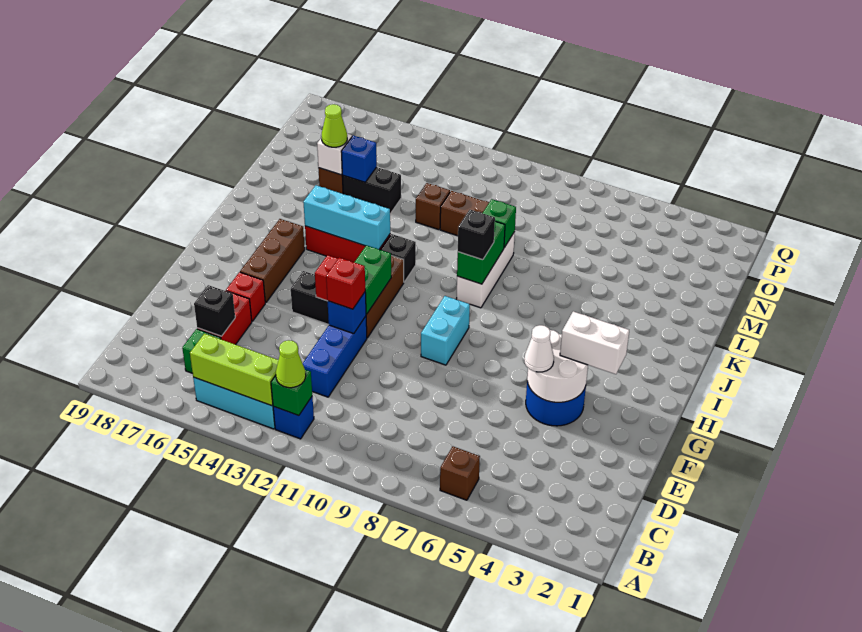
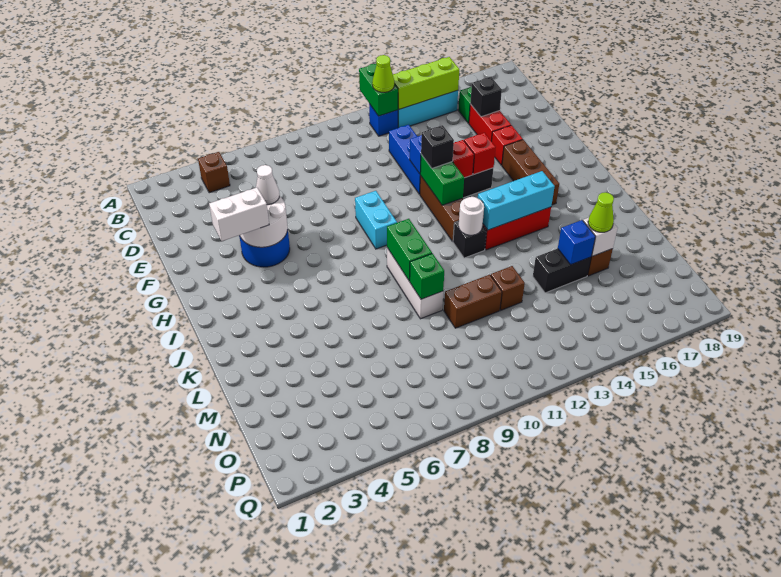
brown brick B6 level 1 -> brown brick B4 level 1
green brick B12 level 2 -> green brick A12:B12 level 2
red brick F12 level 3 -> red brick G14 level 2
black brick J9 level 3 -> black brick G12 level 3
none -> white round brick J12 level 2

